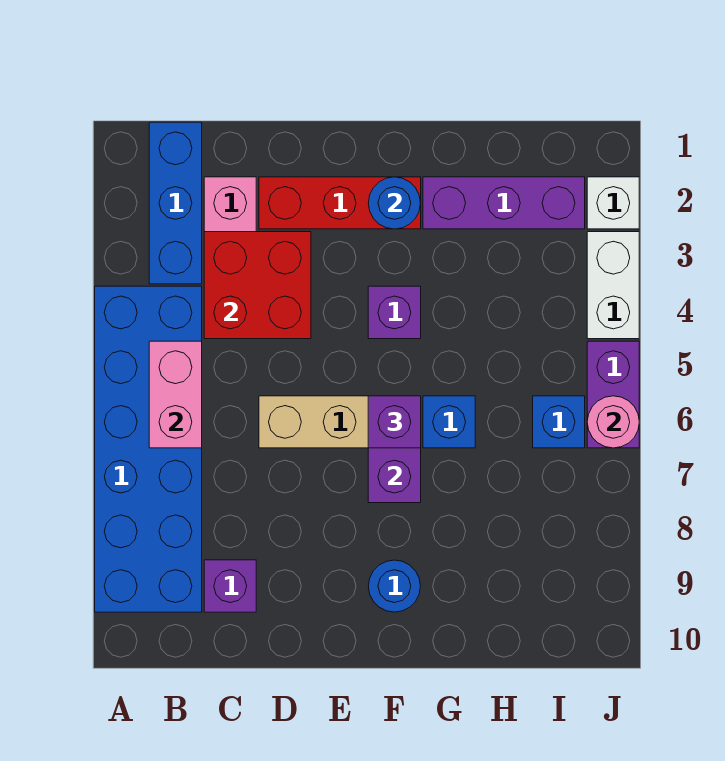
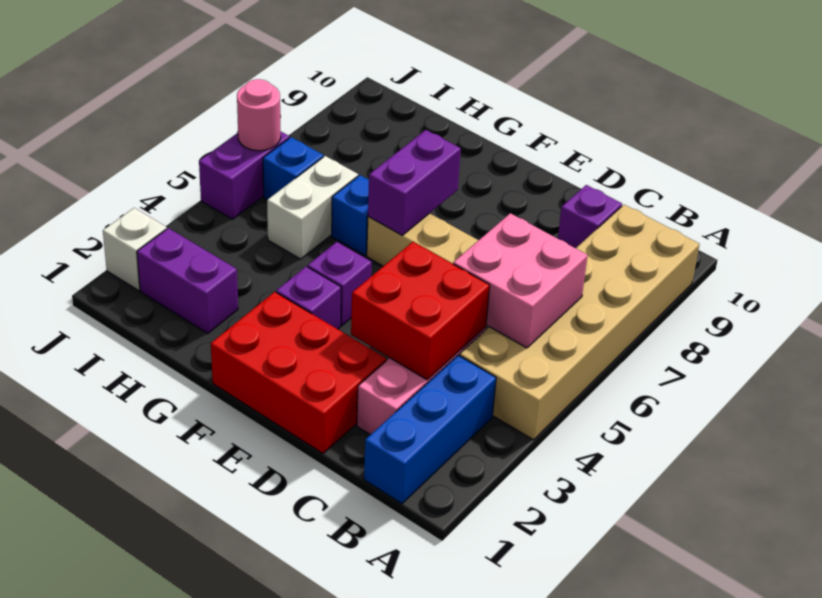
blue brick A4:B9 level 1 -> tan brick A4:B9 level 1
pink brick B5:B6 level 2 -> pink brick B5:C6 level 2
red brick D2:F2 level 1 -> red brick D1:F2 level 1
blue round brick F2 level 2 -> none
purple brick F6 level 3 -> purple brick F3 level 1
blue round brick F9 level 1 -> none
purple brick G2:I2 level 1 -> purple brick H2:I2 level 1
white brick J3:J4 level 1 -> white brick H5:H6 level 1

